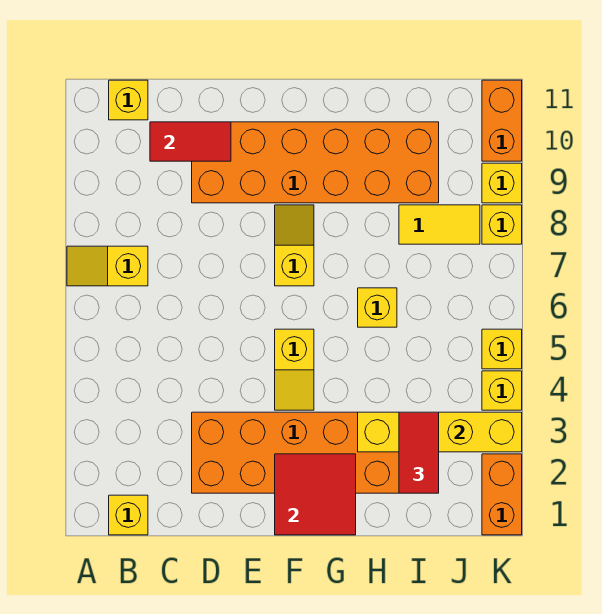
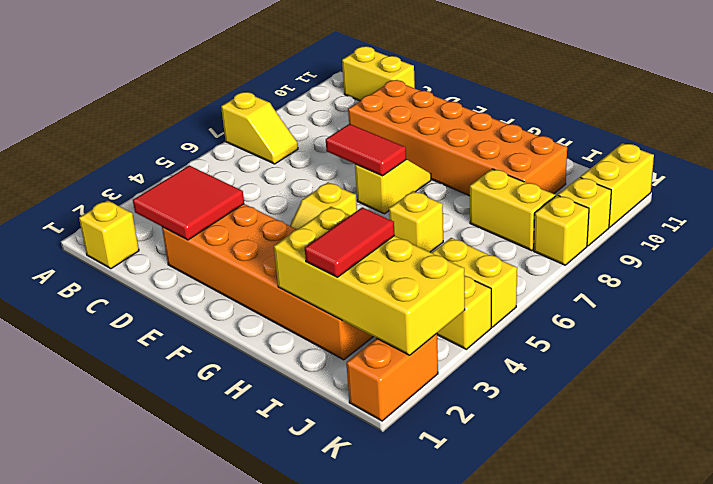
yellow slope A7:B7 level 1 top B -> yellow slope A7:B7 level 1 top A
yellow brick B11 level 1 -> yellow brick B11:C11 level 1
red tile C10:D10 level 2 -> red tile E7:F7 level 2
red tile F1:G2 level 2 -> red tile C2:D3 level 2
yellow brick H3:K3 level 2 -> yellow brick H2:K3 level 2
yellow tile I8:J8 level 1 -> yellow brick I8:J8 level 1
yellow brick K5 level 1 -> yellow brick J5:K5 level 1
orange brick K10:K11 level 1 -> yellow brick K10:K11 level 1

